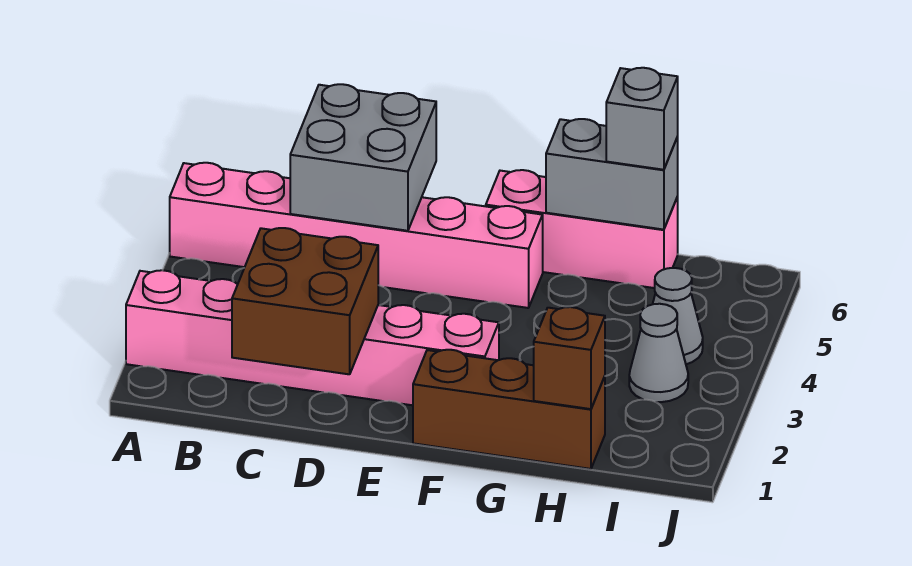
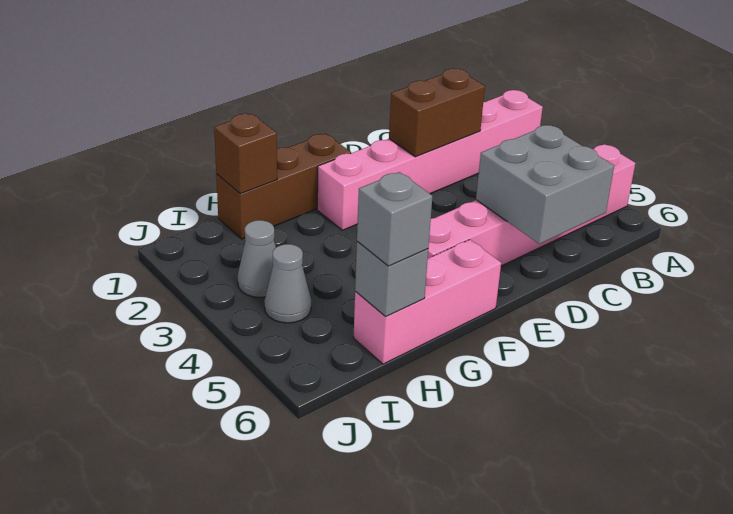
brown brick C1:D2 level 2 -> brown brick C2:D2 level 2
grey brick G6:H6 level 2 -> grey brick H6 level 2

